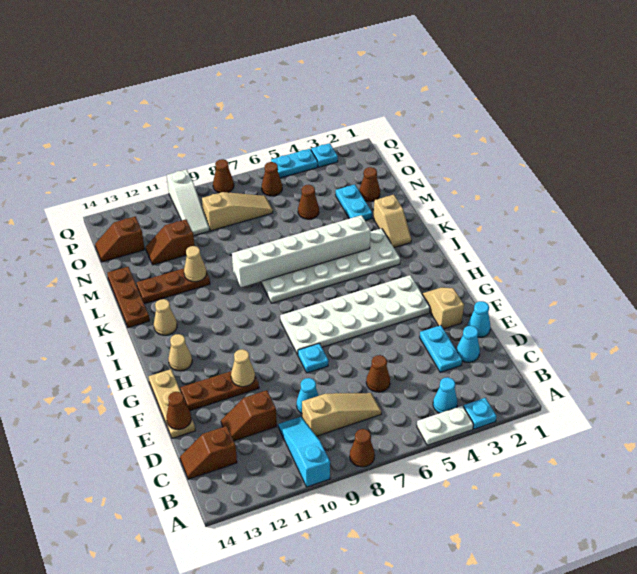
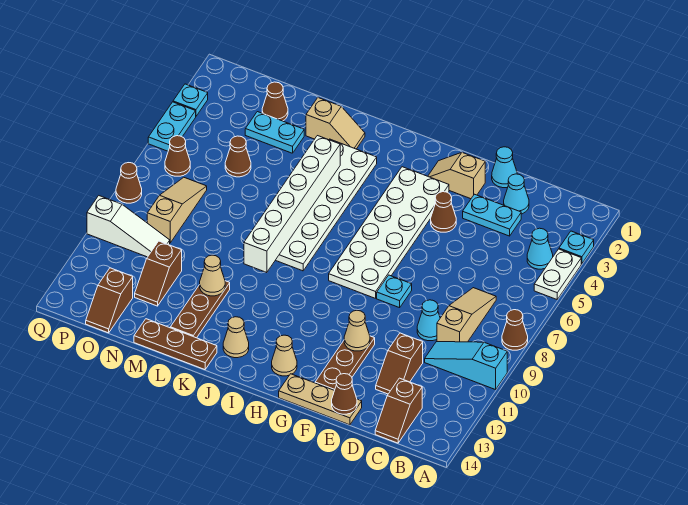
brown cone D6 level 1 -> brown cone F4 level 1

